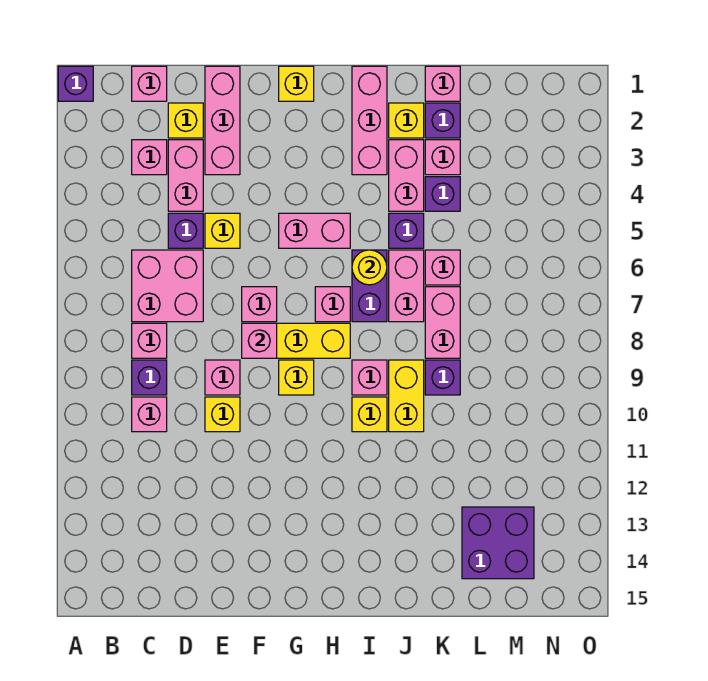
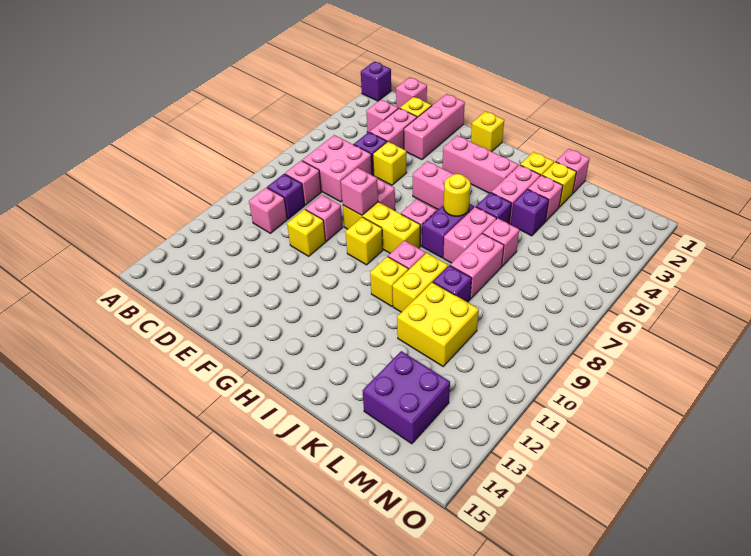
pink brick I1:I3 level 1 -> pink brick G3:I3 level 1
purple brick K2 level 1 -> yellow brick K2 level 1
none -> yellow brick K10:L11 level 1

